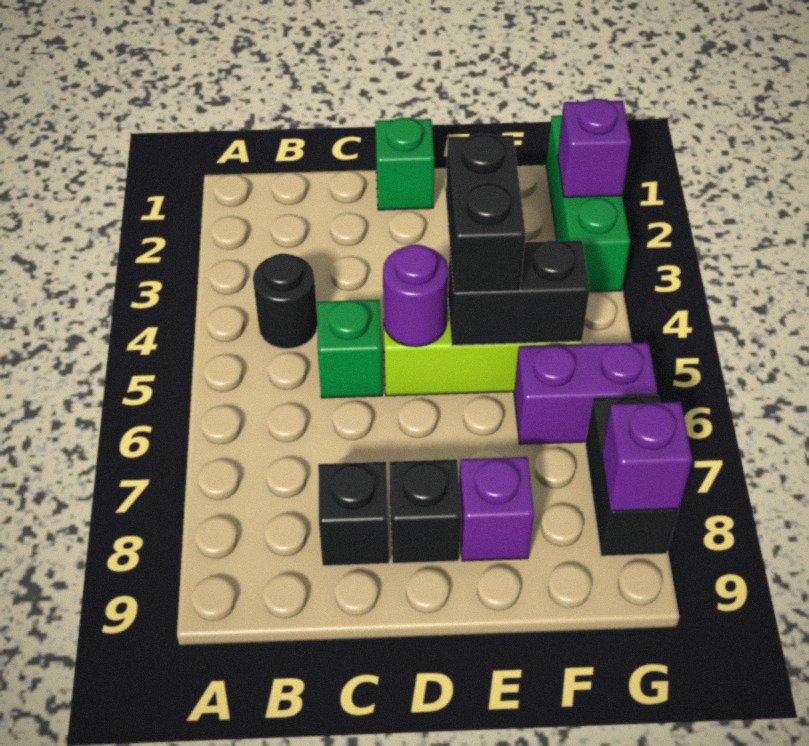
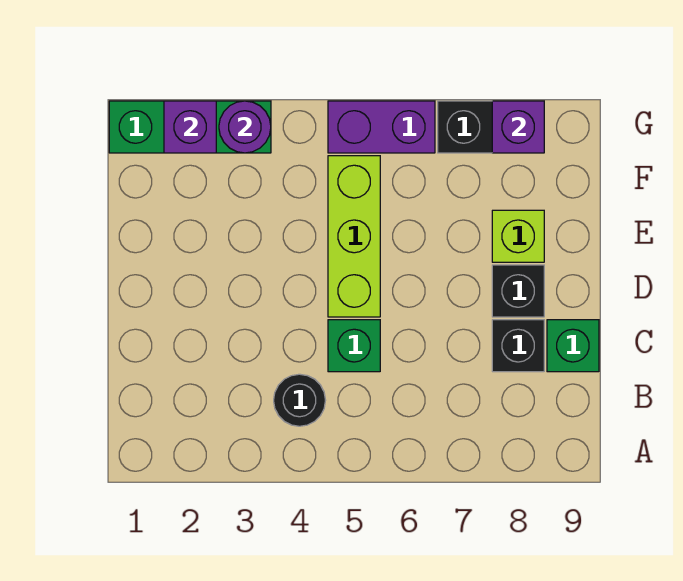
green brick D1 level 1 -> green brick C9 level 1
purple round brick D5 level 2 -> purple round brick G3 level 2
black brick E4:E5 level 3 -> none
black brick E5:F5 level 2 -> none
purple brick E8 level 1 -> lime brick E8 level 1
purple brick F6:G6 level 1 -> purple brick G5:G6 level 1

